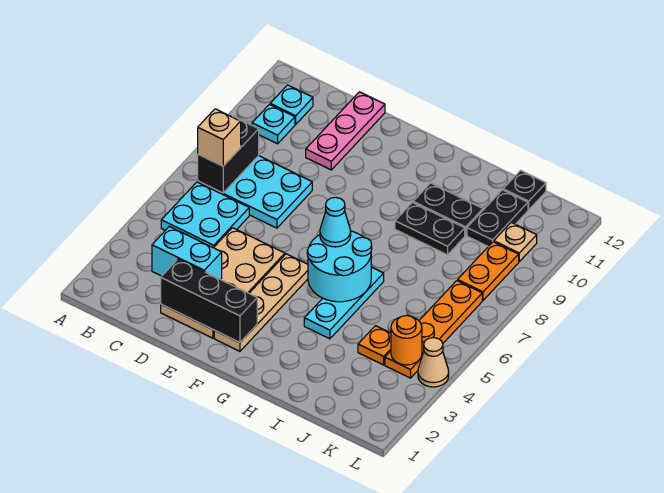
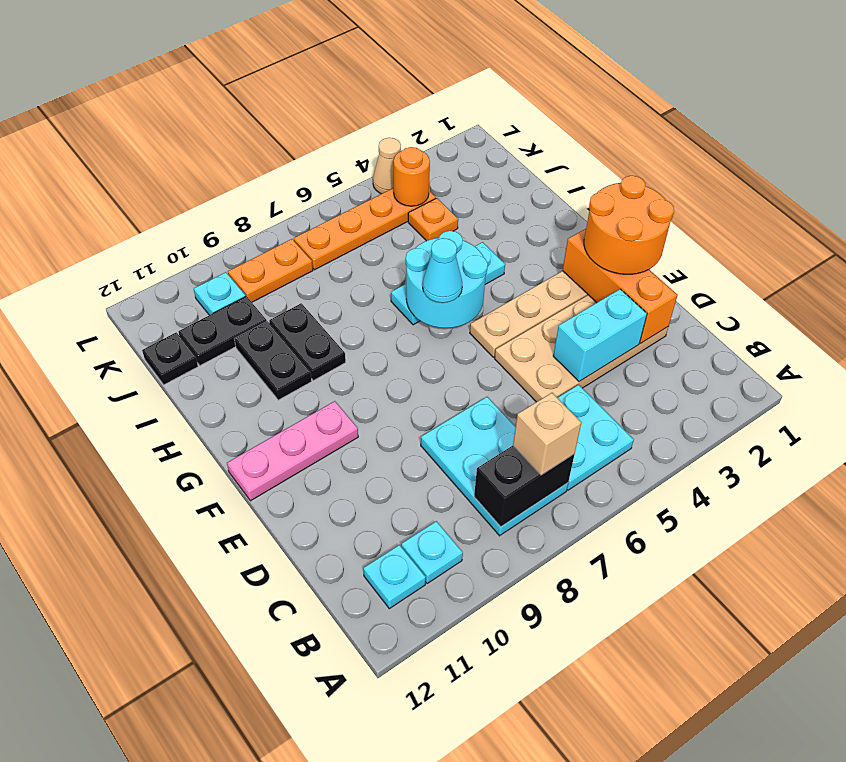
cyan brick C3:D3 level 2 -> cyan brick D3:D4 level 2
black brick D2:F2 level 2 -> orange brick D2:F2 level 2
pink plate D10:D12 level 1 -> pink plate F10:F12 level 1
none -> orange round brick E1:F2 level 3
tan plate K10 level 1 -> cyan plate K10 level 1

